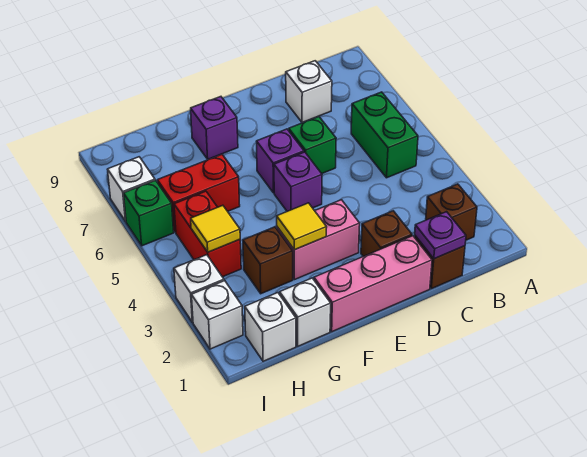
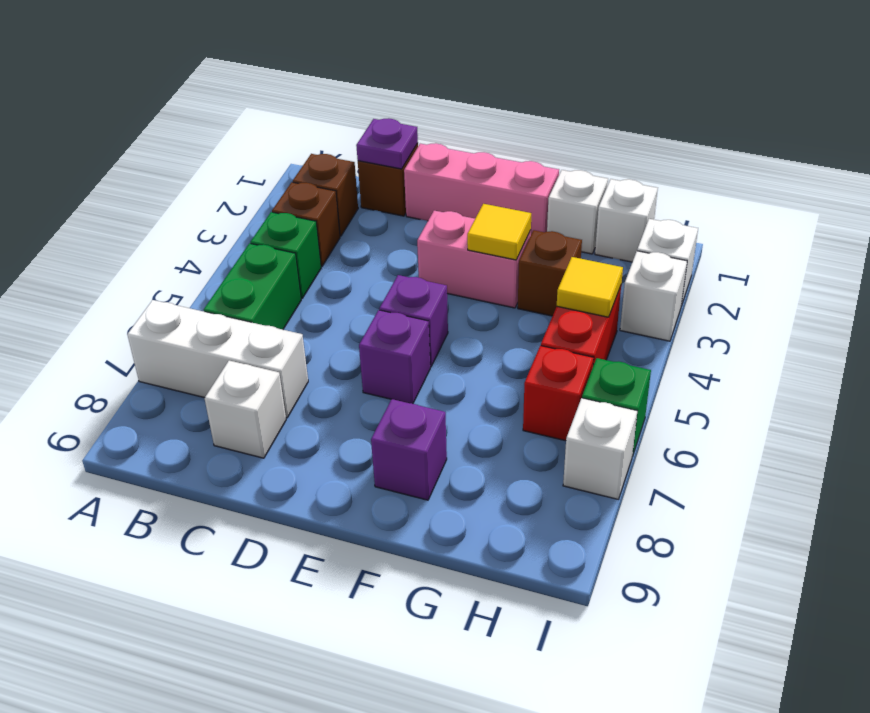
none -> white brick A7:C7 level 1
brown brick D2 level 1 -> brown brick B3 level 1
green brick D6 level 1 -> green brick B4 level 1
red brick G6:H6 level 1 -> red brick H6 level 1

